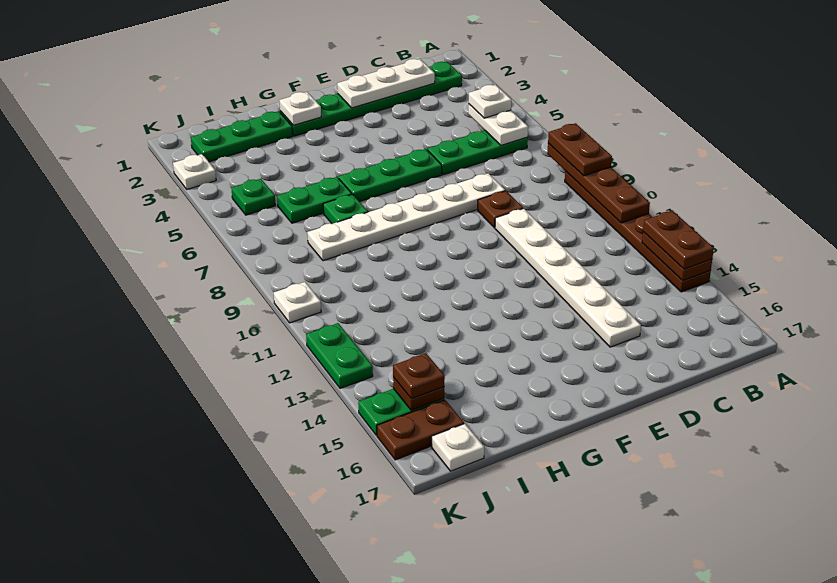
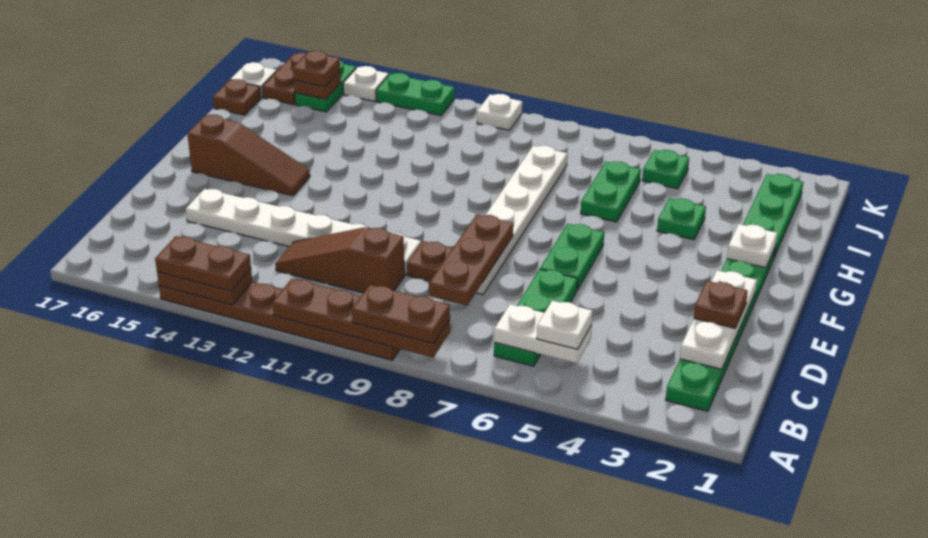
none -> brown plate C8:E8 level 2
none -> brown slope C10:C12 level 1 top 10
none -> brown plate D2 level 3
green plate E6:G6 level 1 -> green plate E6:F6 level 1
none -> brown slope F14:F16 level 1 top 16
green plate H7 level 1 -> green plate H4 level 1
none -> brown plate I17 level 1
white plate K3 level 1 -> white plate K14 level 1

